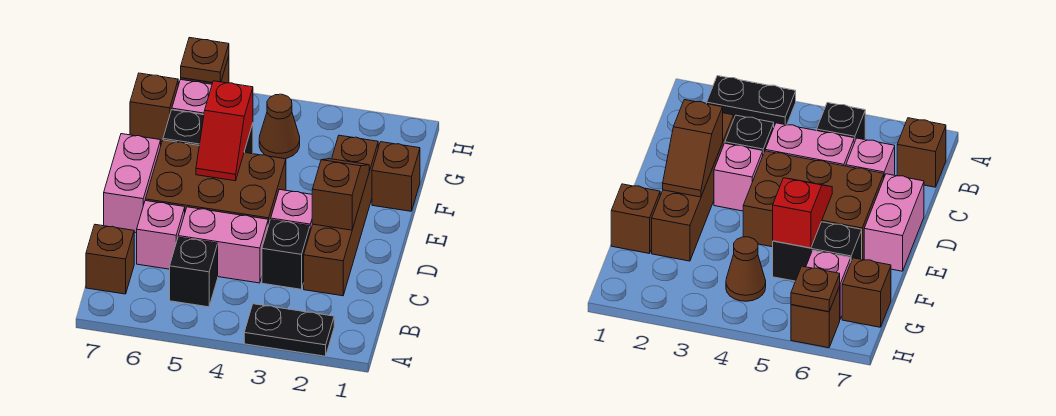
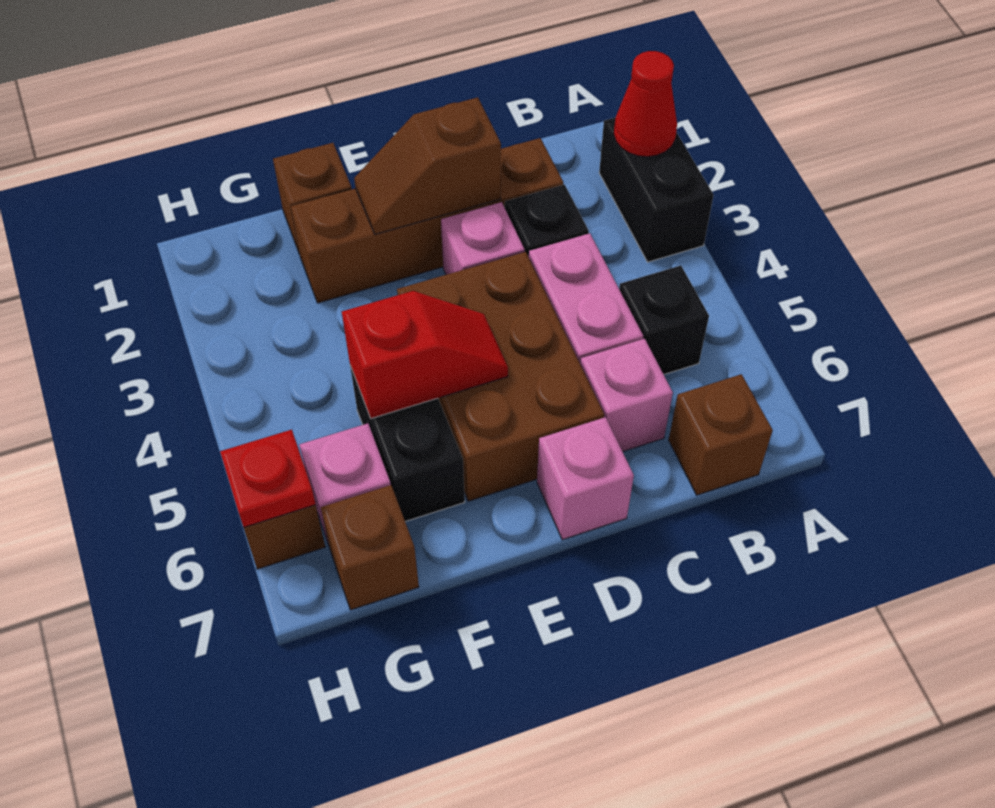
black plate A2:A3 level 1 -> black brick A2:A3 level 1
none -> red cone A2 level 2
pink brick D7:E7 level 1 -> pink brick D7 level 1
brown cone G4 level 1 -> none
brown plate H6 level 2 -> red plate H6 level 2

